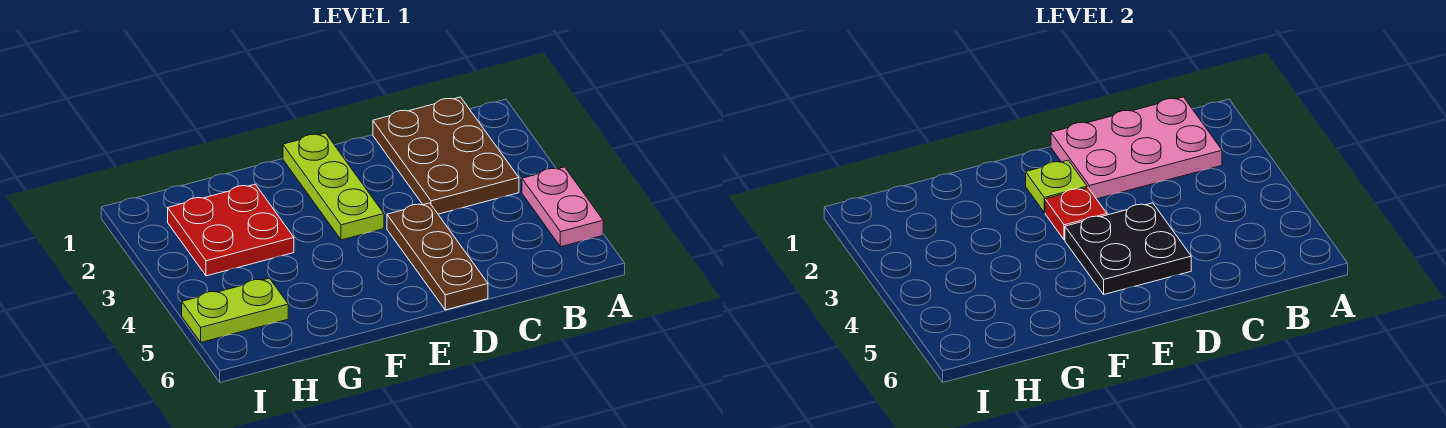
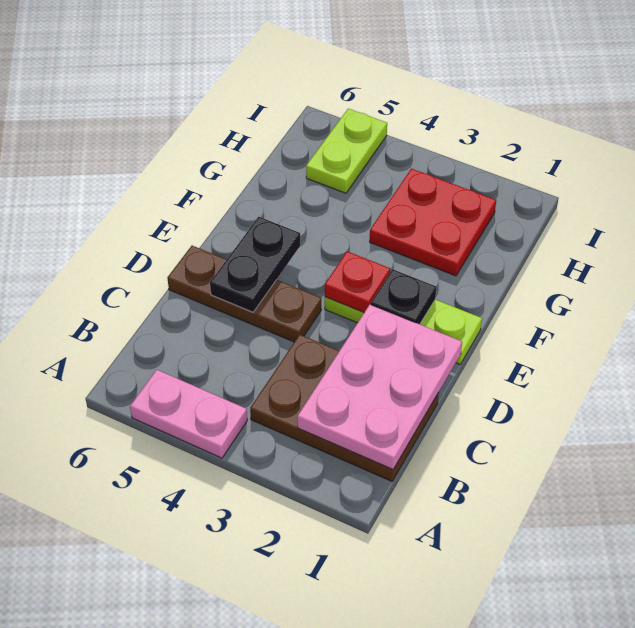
black plate D4:E5 level 2 -> black plate D5:E5 level 2
lime plate E2 level 2 -> black plate E2 level 2

